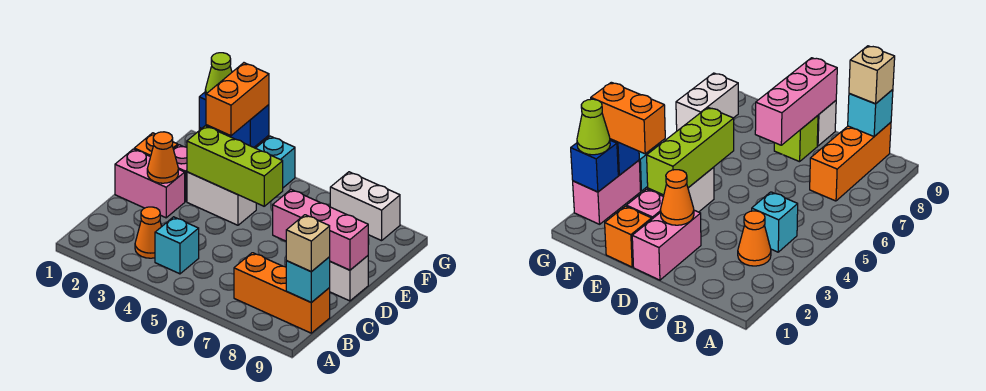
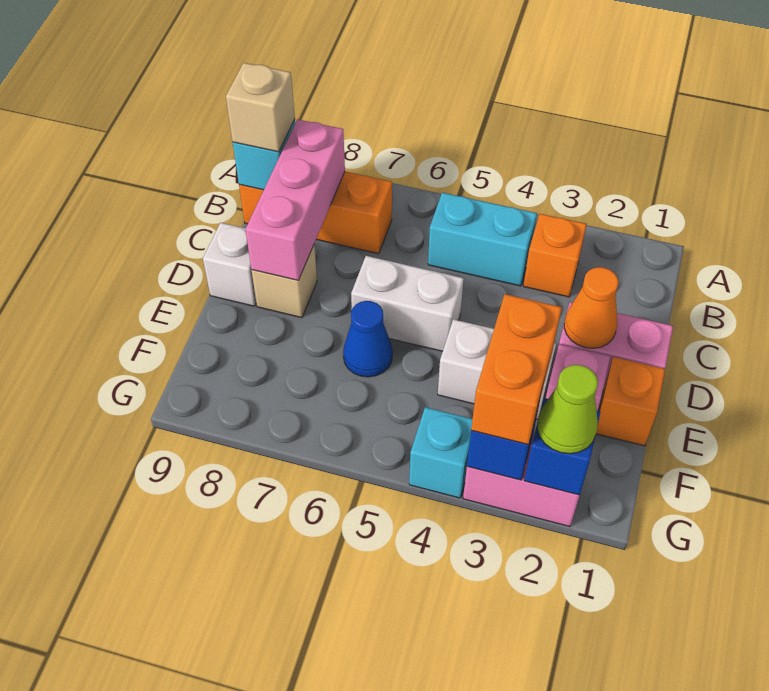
orange cone B3 level 1 -> orange brick B3 level 1
cyan brick B4 level 1 -> cyan brick B4:B5 level 1
pink brick D7:D9 level 2 -> pink brick B8:D8 level 2
lime brick D8 level 1 -> tan brick D8 level 1
lime brick E3:E5 level 2 -> none
none -> blue cone E6 level 1
white brick G7:G8 level 1 -> white brick D5:D6 level 1

